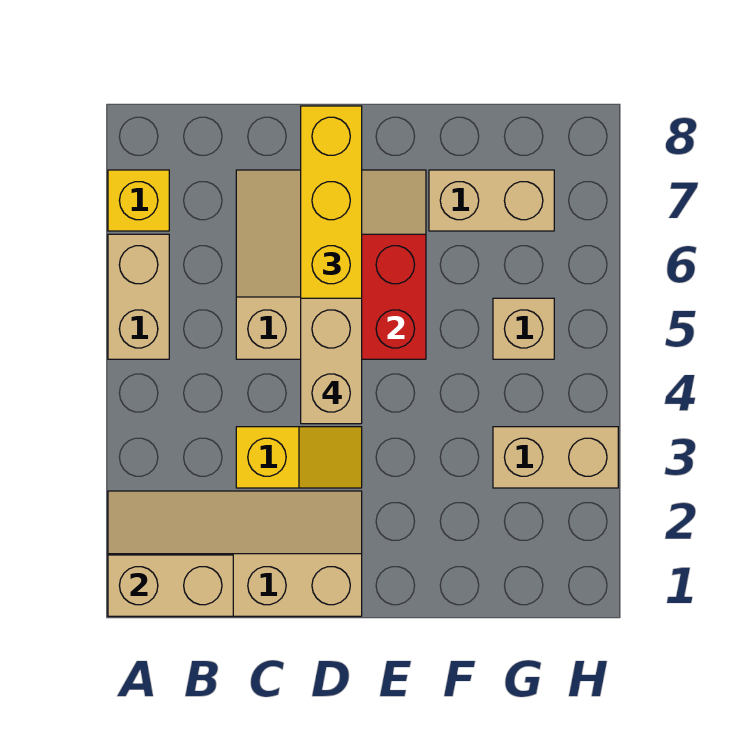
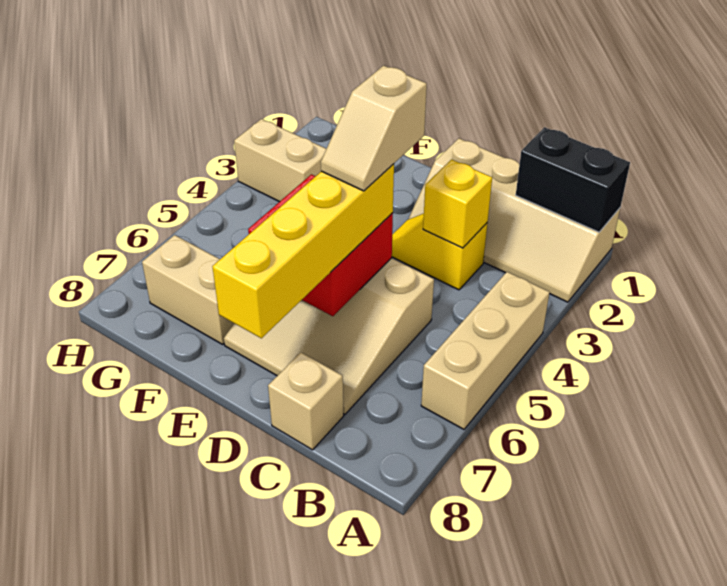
tan brick A1:B1 level 2 -> black brick A1:B1 level 2
tan brick A5:A6 level 1 -> tan brick A4:A6 level 1
yellow brick A7 level 1 -> yellow brick C3 level 2
tan brick D4:D5 level 4 -> tan slope D4:D5 level 4 top 4
tan brick G5 level 1 -> tan brick C8 level 1

